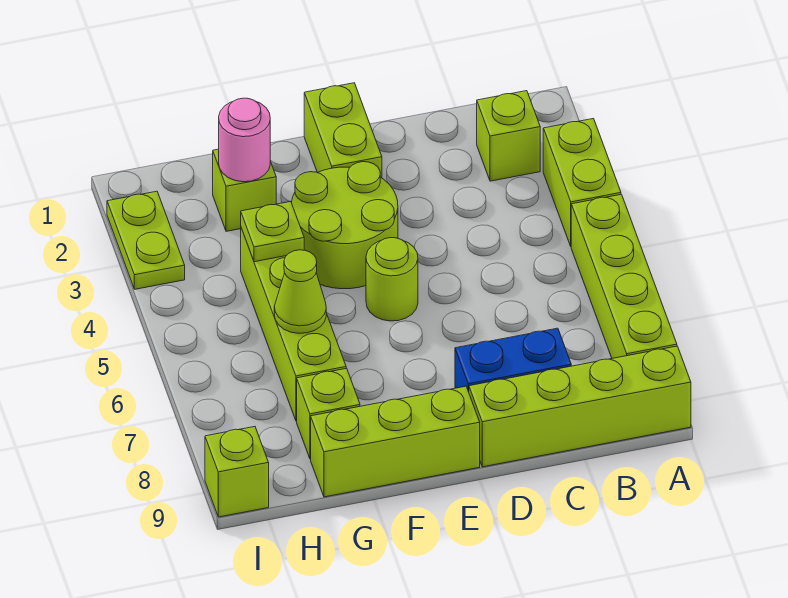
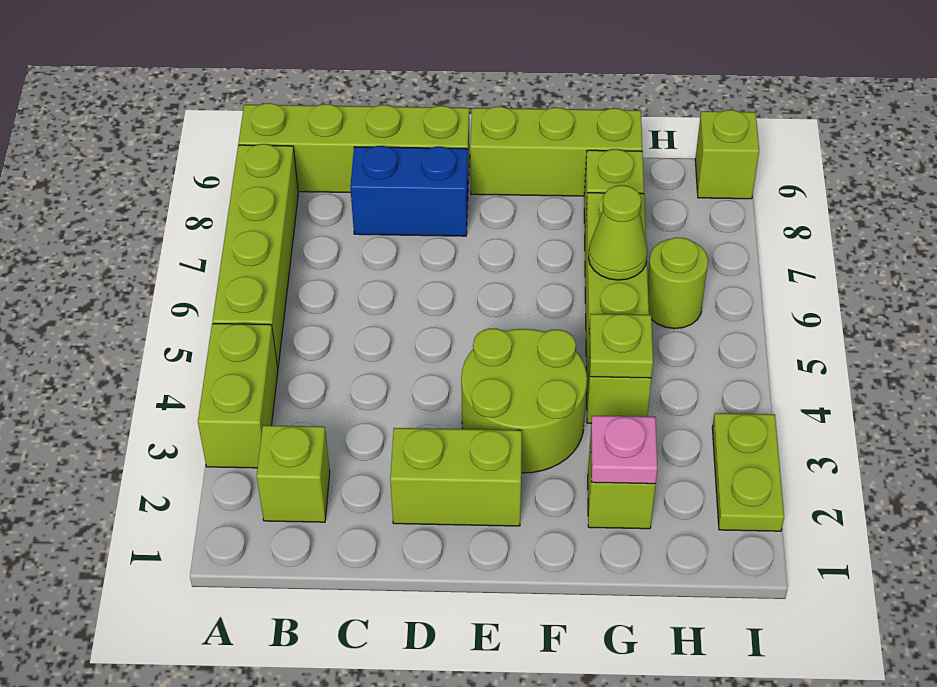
lime brick E1:E2 level 1 -> lime brick D2:E2 level 1
lime round brick E5 level 1 -> lime round brick H6 level 1
pink round brick G2 level 2 -> pink plate G2 level 2

